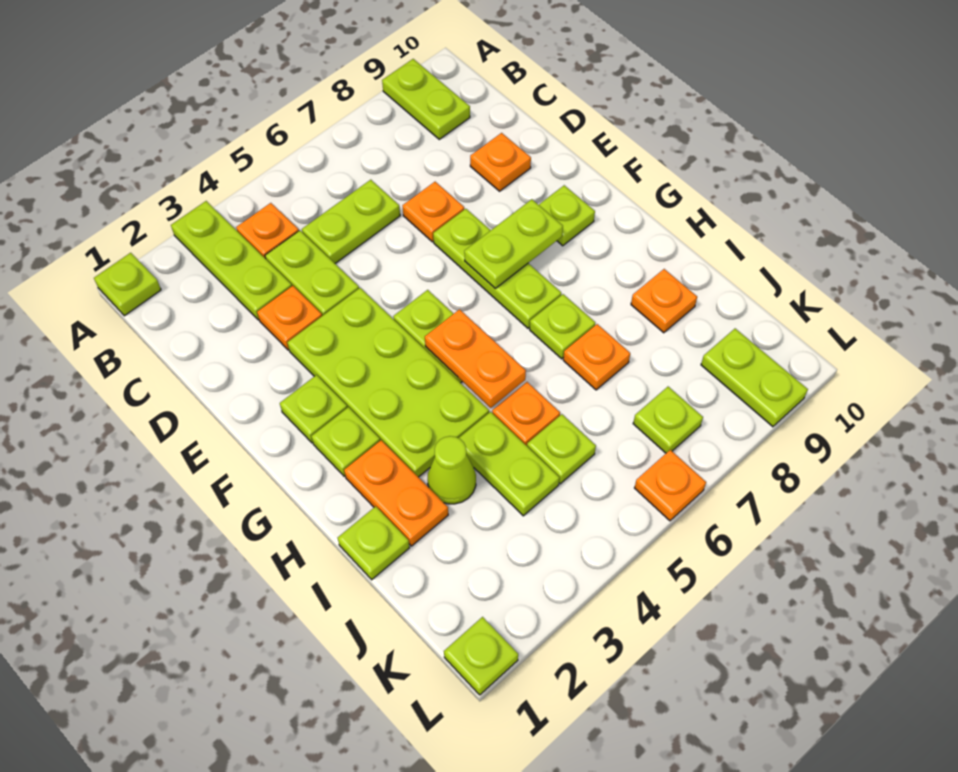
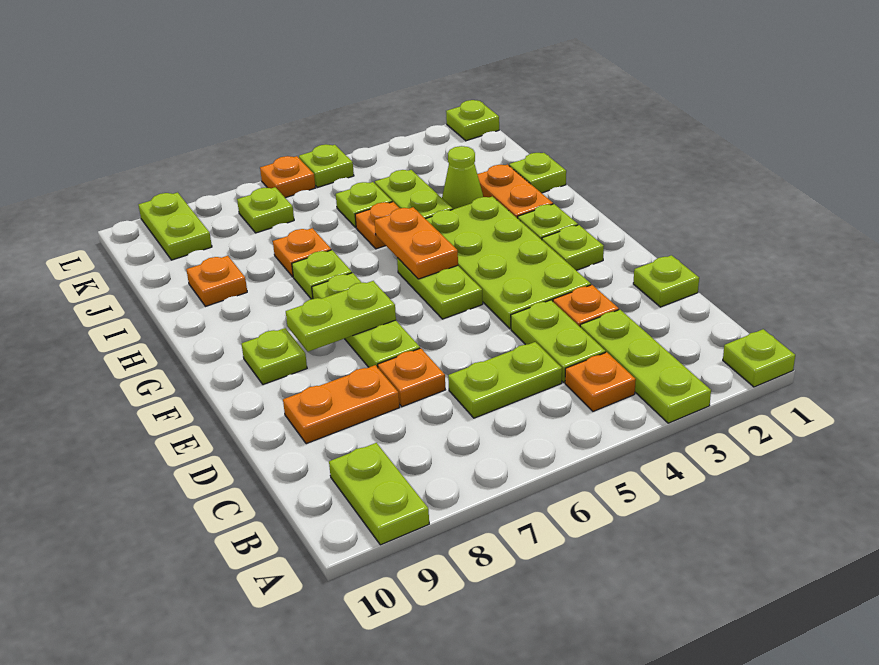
none -> lime plate D1 level 1
orange plate D9 level 1 -> orange plate D8:D9 level 1
none -> lime plate L5 level 1

